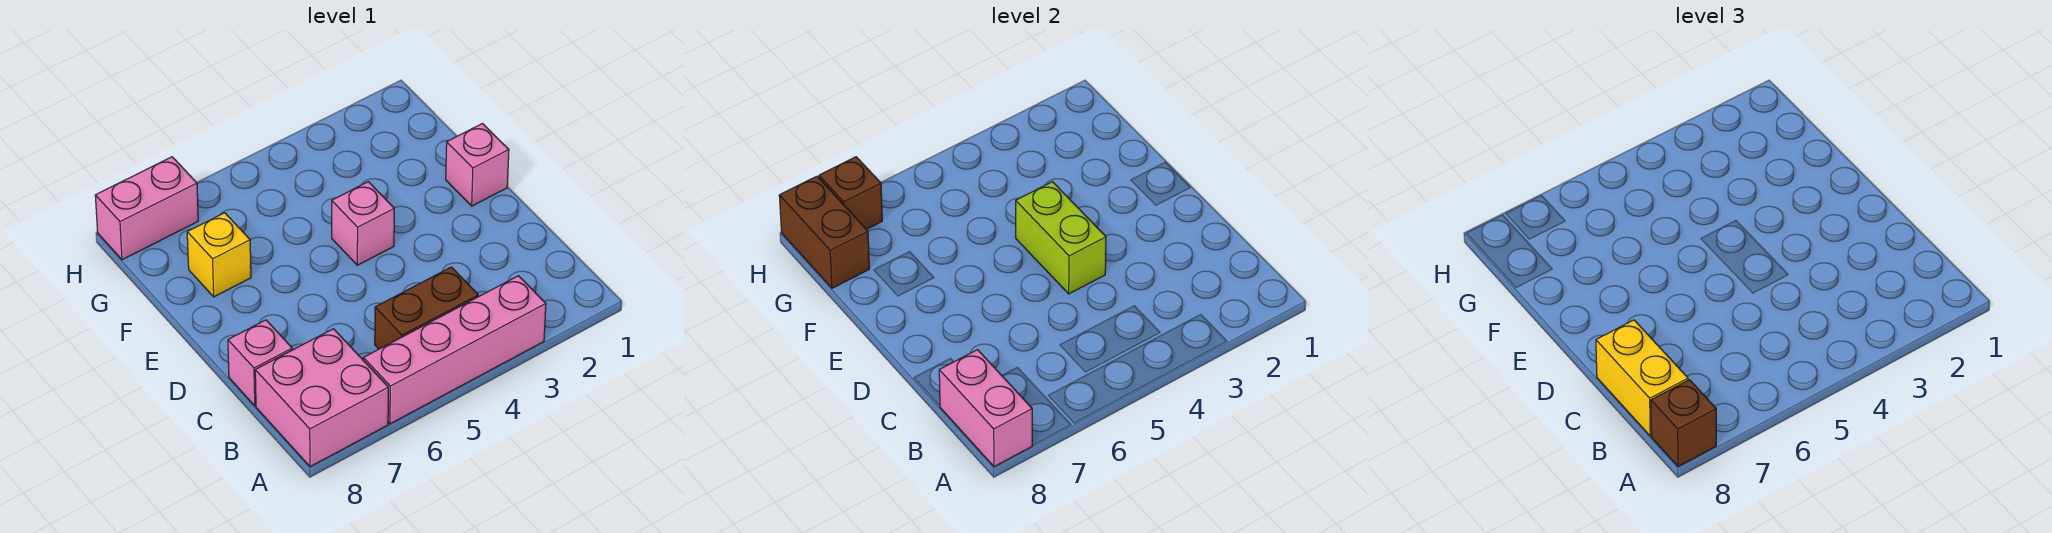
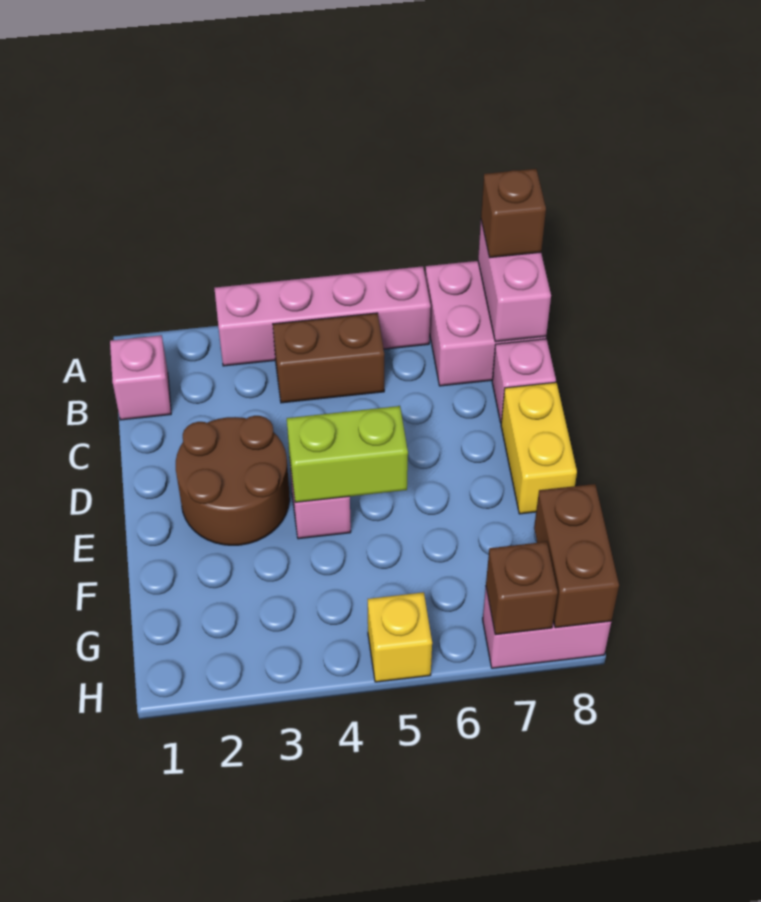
yellow brick B8:C8 level 3 -> yellow brick D8:E8 level 1
none -> brown round brick D2:E3 level 1
lime brick D4:E4 level 2 -> lime brick E4:E5 level 2
pink brick E1 level 1 -> pink brick B1 level 1
yellow brick F7 level 1 -> yellow brick H5 level 1

